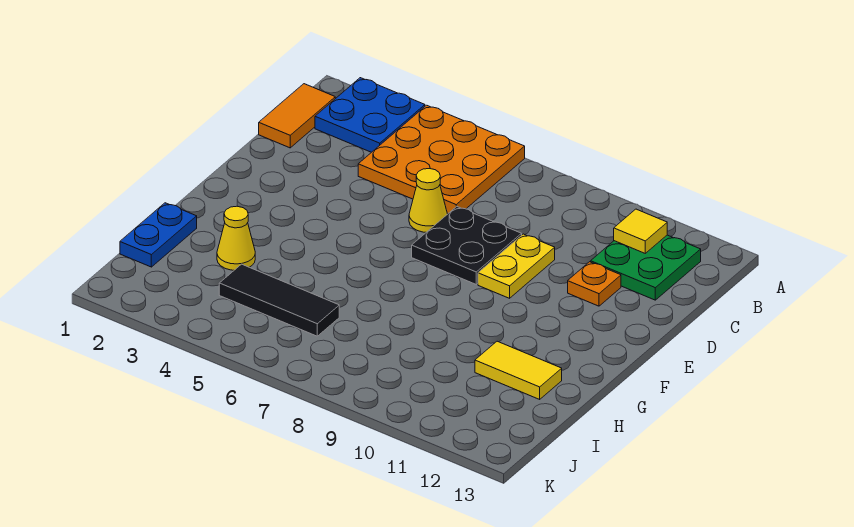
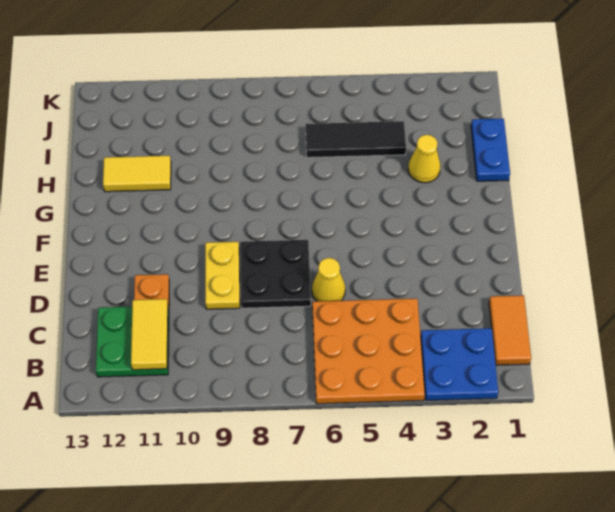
yellow tile B11 level 2 -> yellow tile B11:C11 level 2

